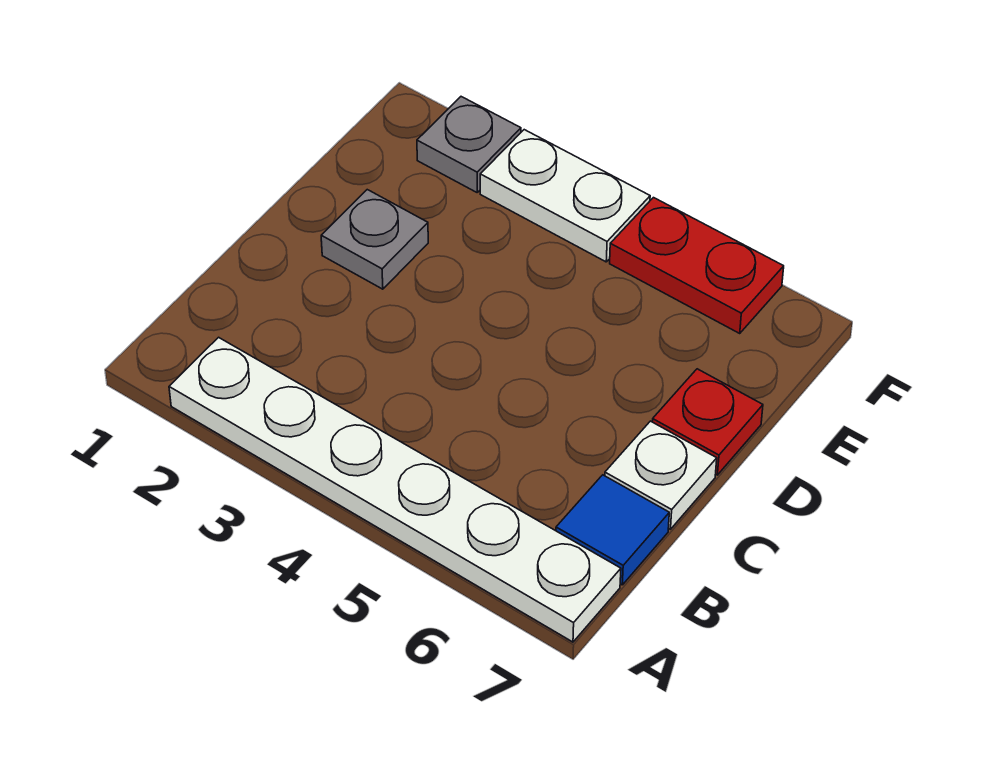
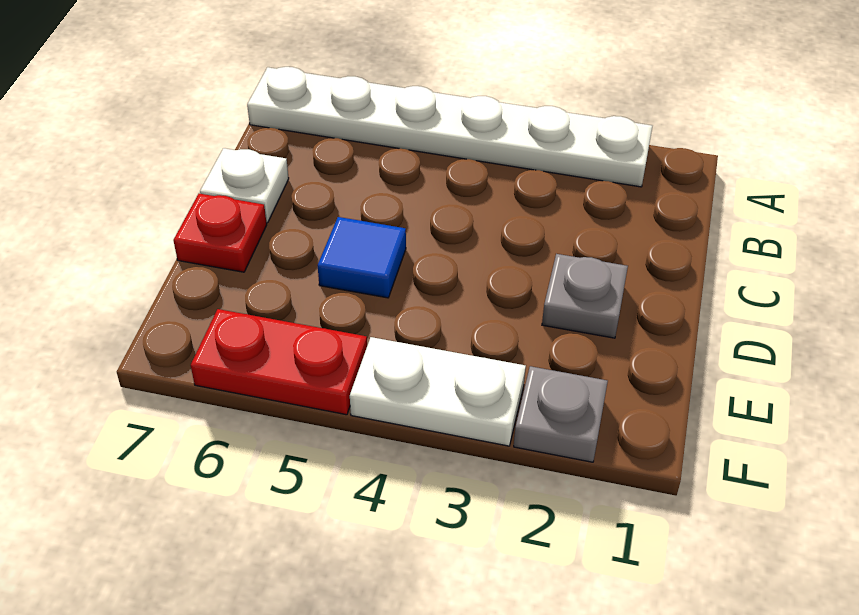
blue tile B7 level 1 -> blue tile D5 level 1

